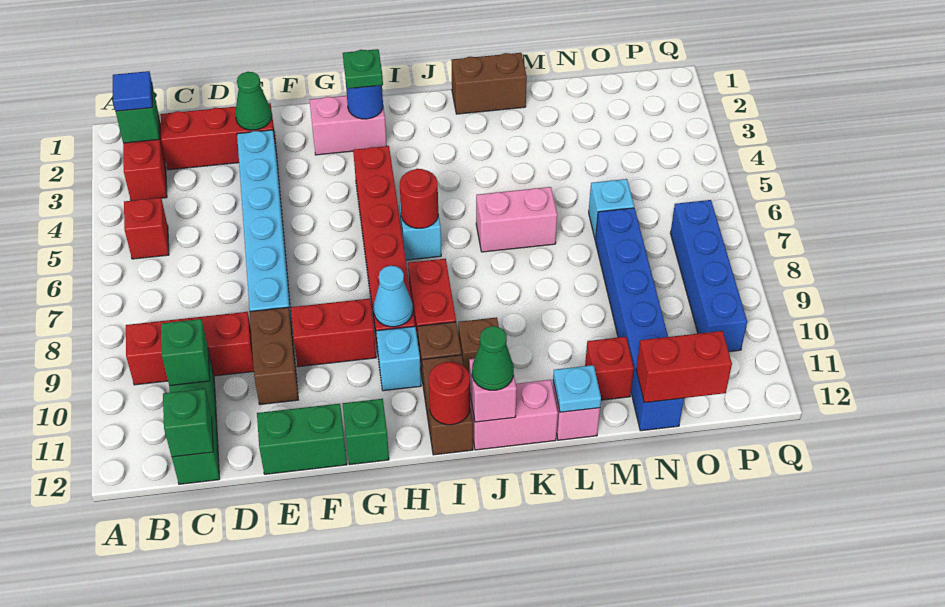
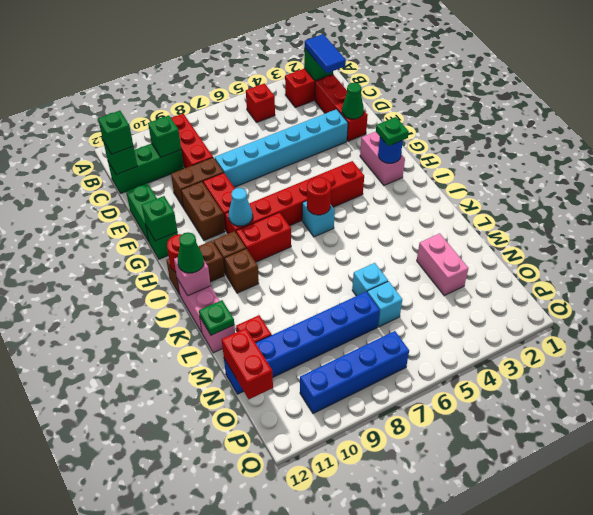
blue tile B2 level 3 -> blue tile B2:C2 level 3
none -> green brick C12 level 3
none -> green brick G12 level 2
cyan brick H10 level 1 -> cyan brick M6 level 1
brown brick K1:L1 level 1 -> brown brick F10:G10 level 1
pink brick K6:L6 level 1 -> pink brick M3:N3 level 1
cyan plate L12 level 2 -> green plate L12 level 2

